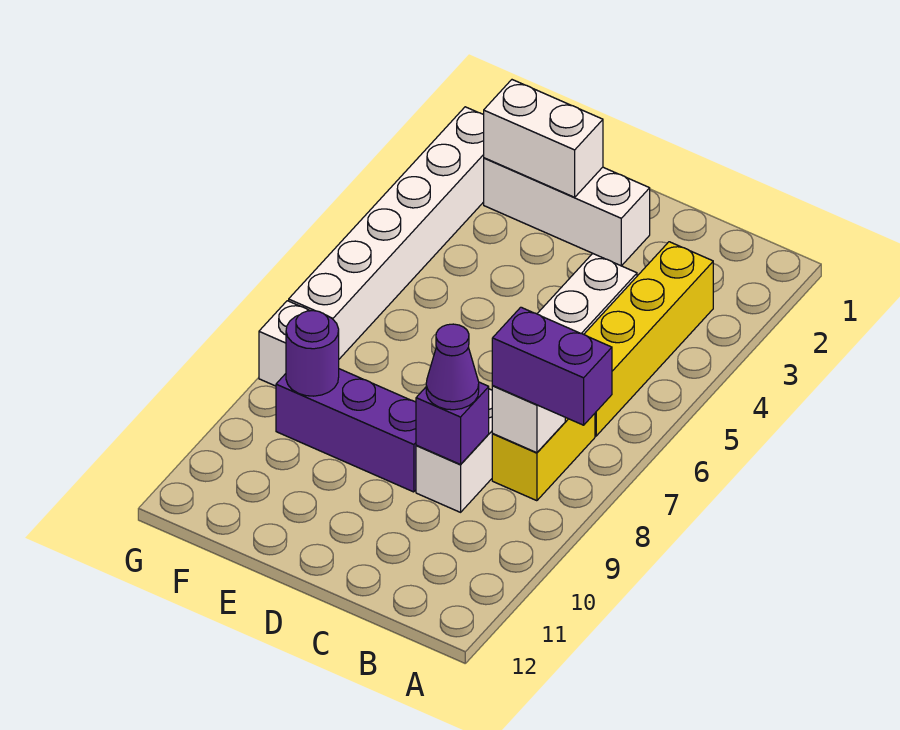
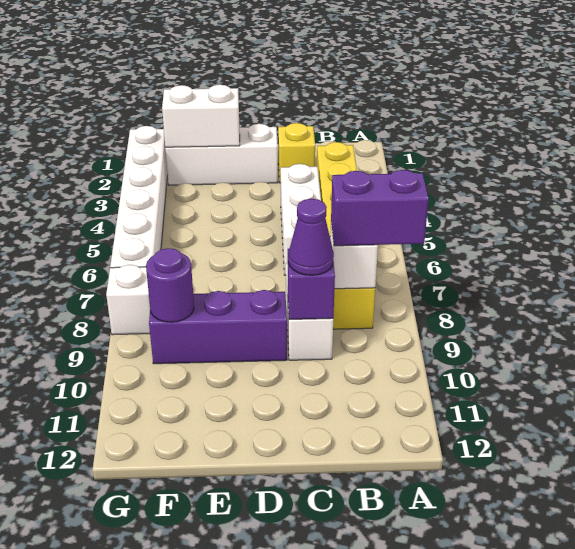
none -> yellow brick C2 level 1

